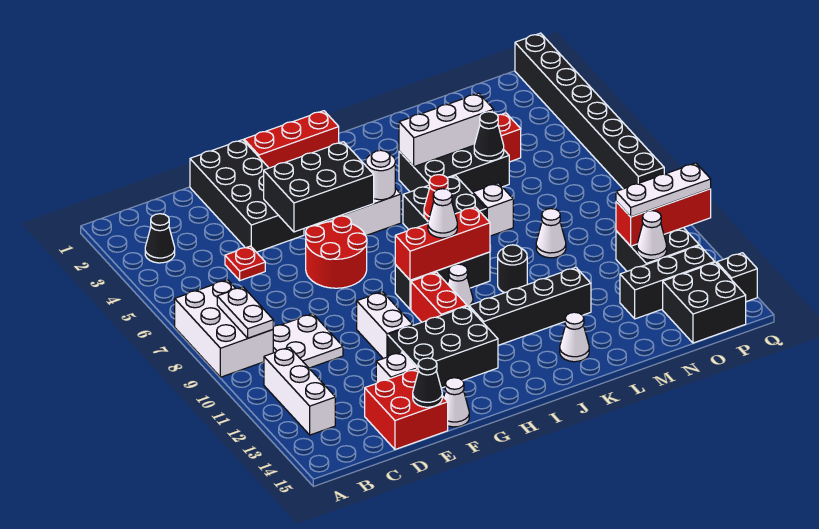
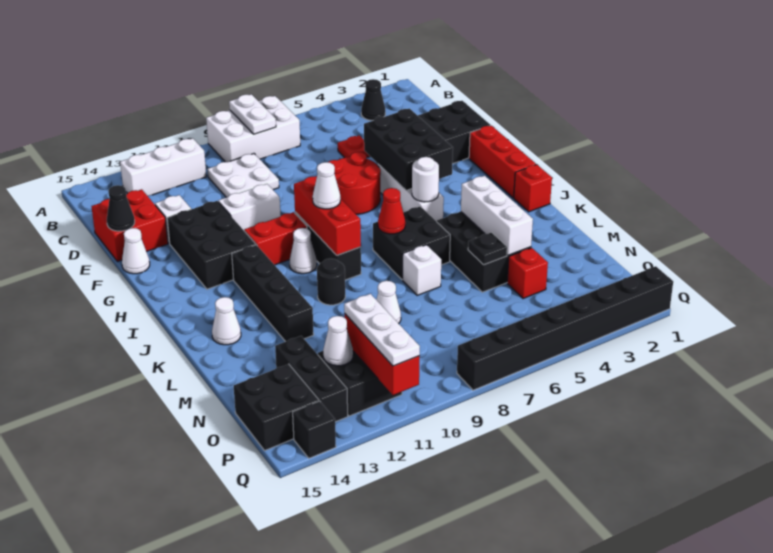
white plate B8:B9 level 2 -> white plate A8:B8 level 2
none -> red brick J1 level 1
black cone M5 level 2 -> black plate M5 level 2

